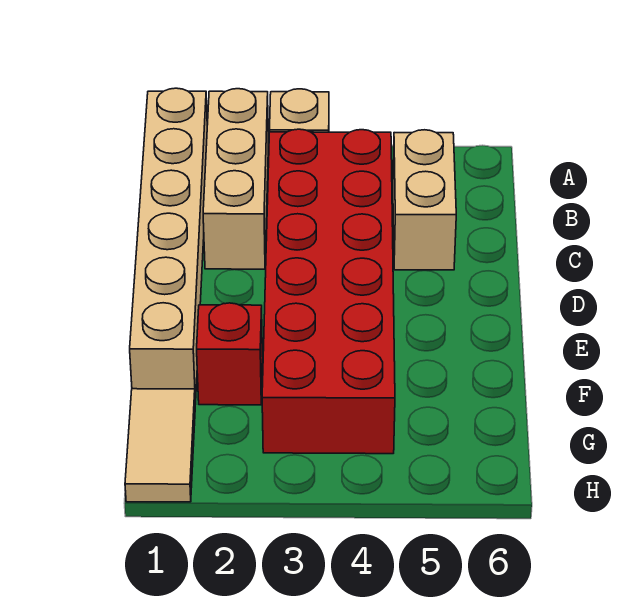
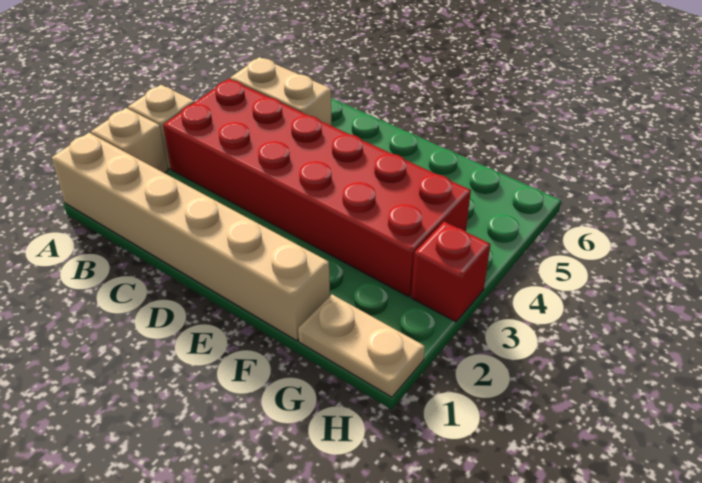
tan brick A2:C2 level 1 -> tan brick A2 level 1
red brick F2 level 1 -> red brick H3 level 1
tan tile G1:H1 level 1 -> tan plate G1:H1 level 1

